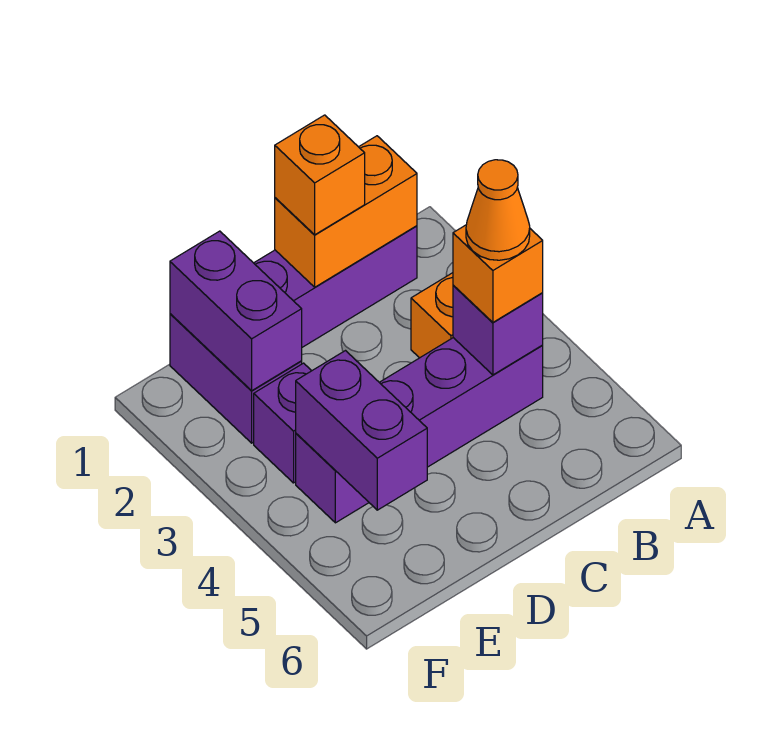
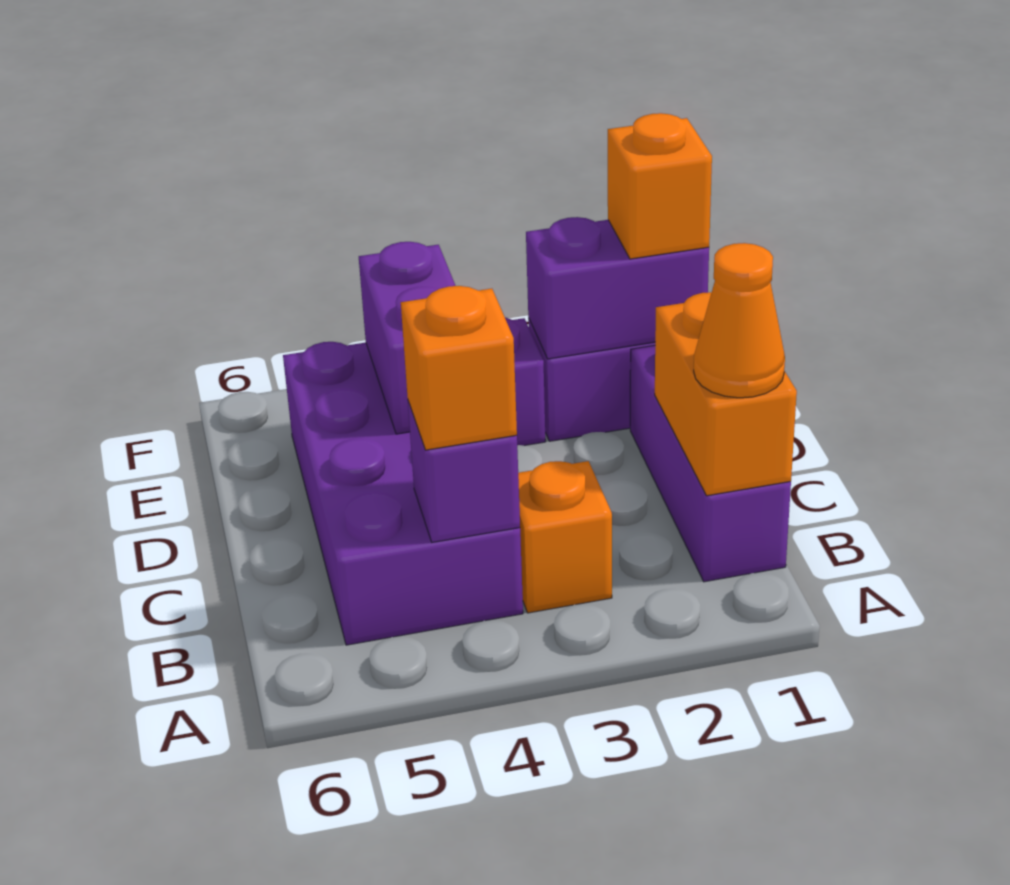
purple brick B4:E4 level 1 -> purple brick B4:E5 level 1
orange cone B4 level 4 -> orange cone B1 level 3
orange brick C1 level 3 -> orange brick E1 level 3
purple brick E4:E5 level 2 -> purple brick D4:E4 level 2

